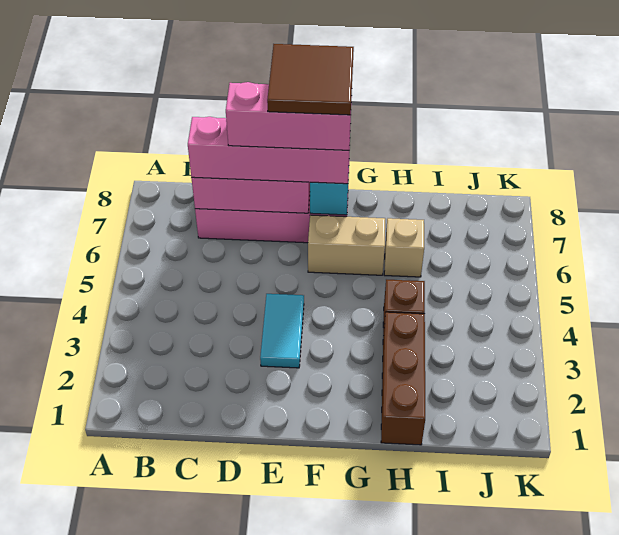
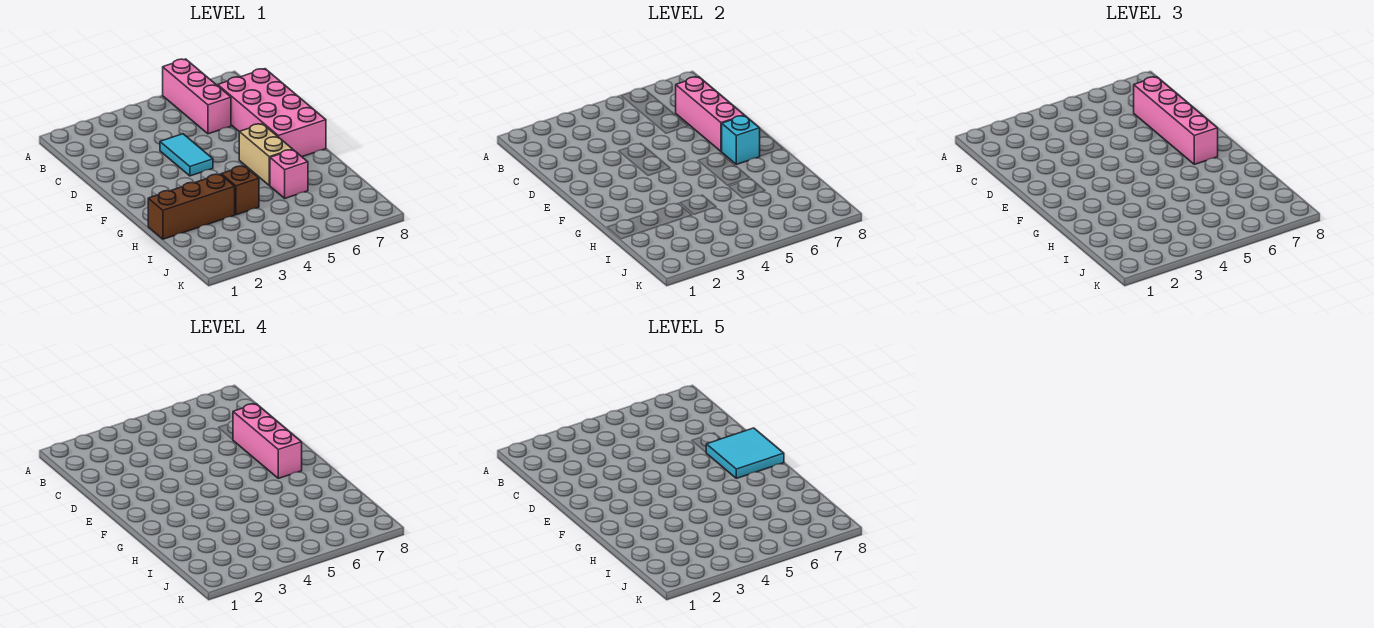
none -> pink brick A6:C6 level 1
cyan tile E3:E4 level 1 -> cyan tile D4:E4 level 1
brown tile E7:F8 level 5 -> cyan tile E7:F8 level 5
tan brick H6 level 1 -> pink brick H6 level 1

